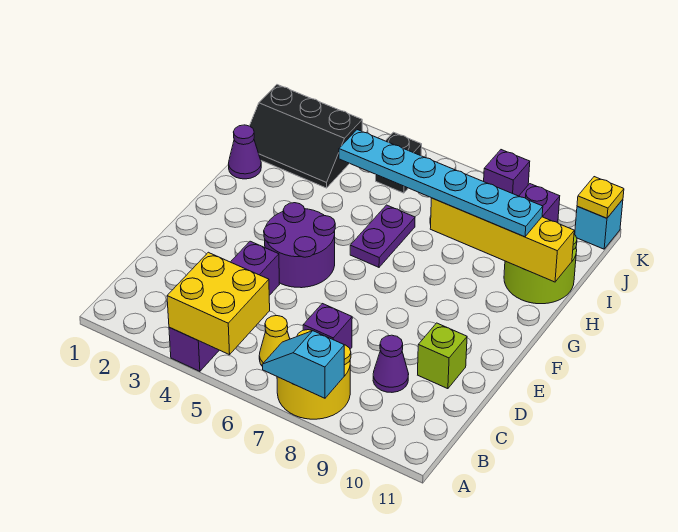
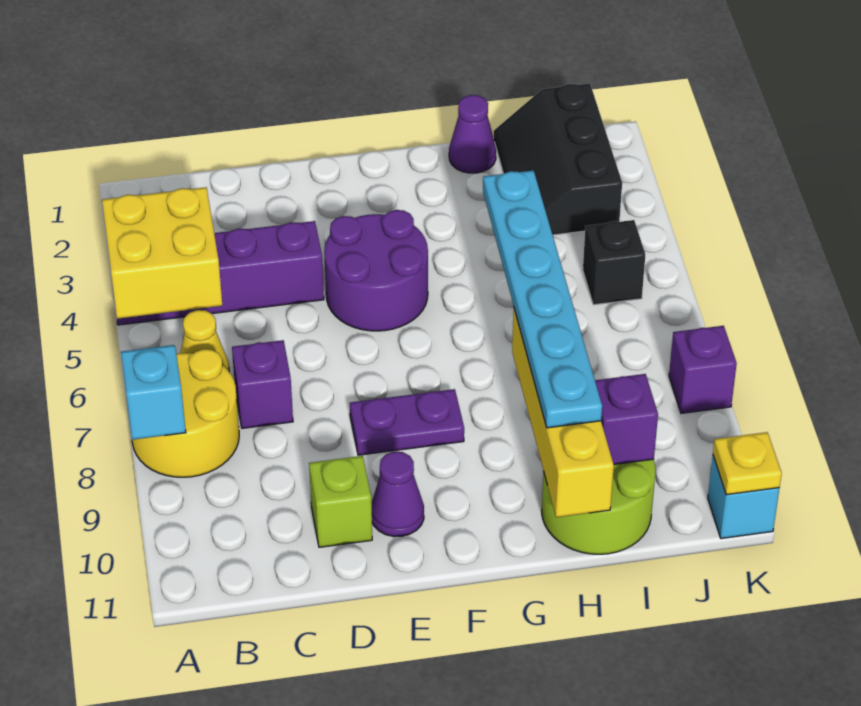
purple cone C9 level 1 -> purple cone E10 level 1
purple plate G6:H6 level 1 -> purple plate E8:F8 level 1

